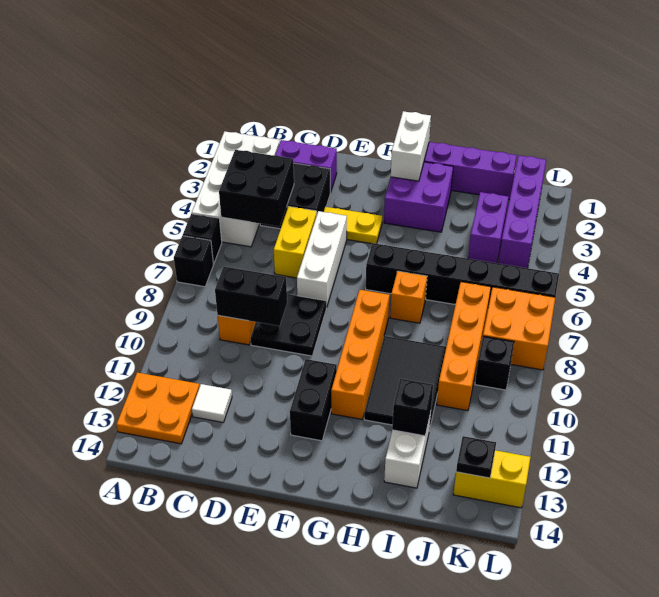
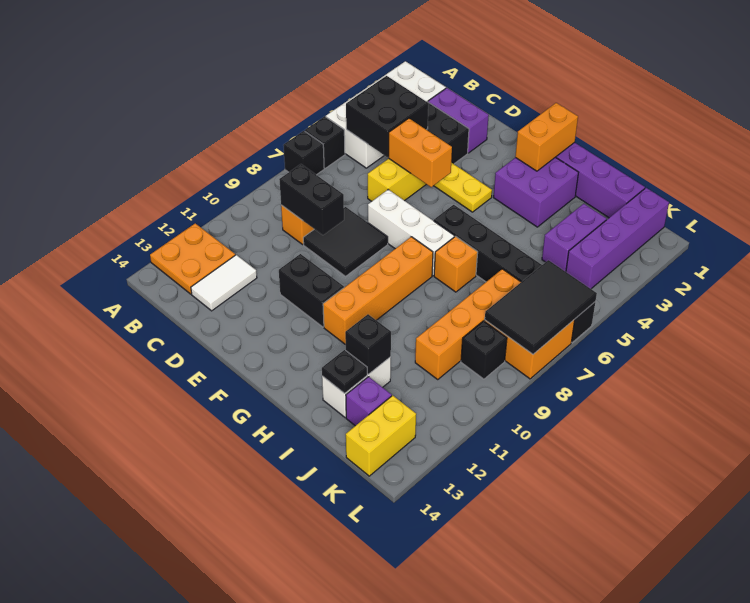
white tile C12 level 1 -> white tile C12:C13 level 1
none -> orange brick D5:E5 level 2
black plate D8:E9 level 1 -> black tile D8:E9 level 1
white brick E5:E7 level 1 -> white brick E7:G7 level 1
black brick F11:F12 level 1 -> black brick E11:F11 level 1
white brick G1:G2 level 2 -> orange brick G1:G2 level 2
black tile H9:I11 level 1 -> black tile K6:L8 level 2
none -> purple brick J13 level 1
yellow brick K13:L13 level 1 -> yellow brick K13:K14 level 1
black plate K13 level 2 -> black plate I13 level 2

